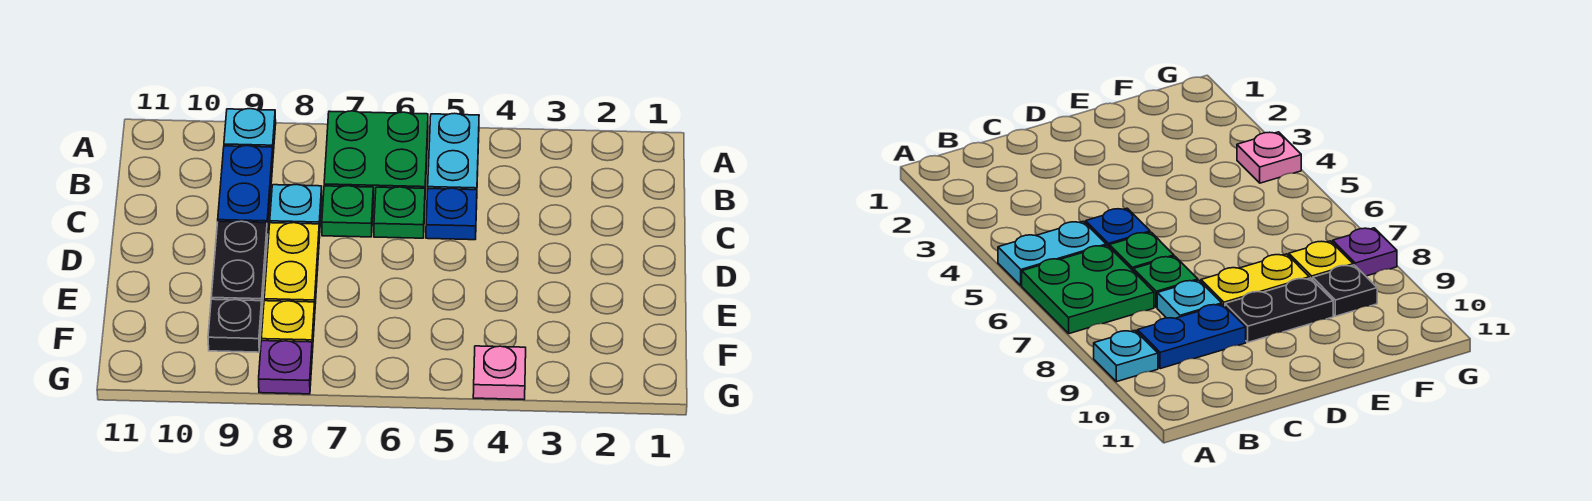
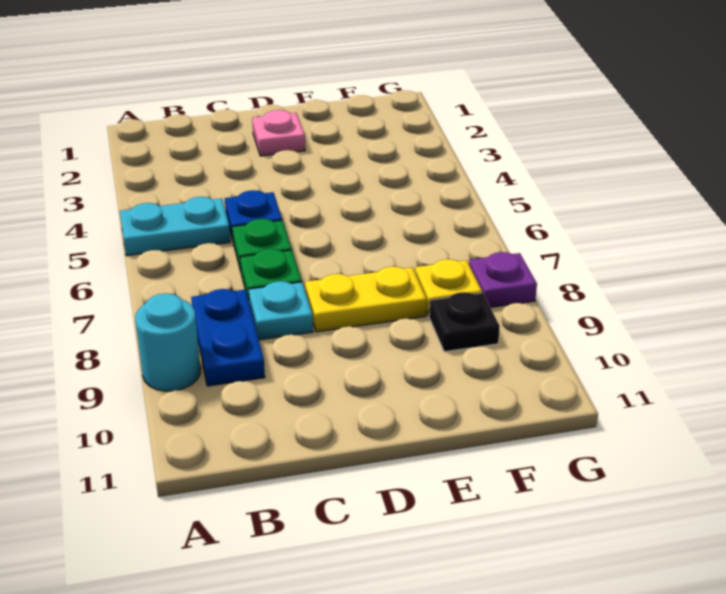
green plate A6:B7 level 1 -> none
cyan plate A9 level 1 -> cyan round brick A9 level 1
blue plate B9:C9 level 1 -> blue plate B8:B9 level 1
black plate D9:E9 level 1 -> none
pink plate G4 level 1 -> pink plate D2 level 1

